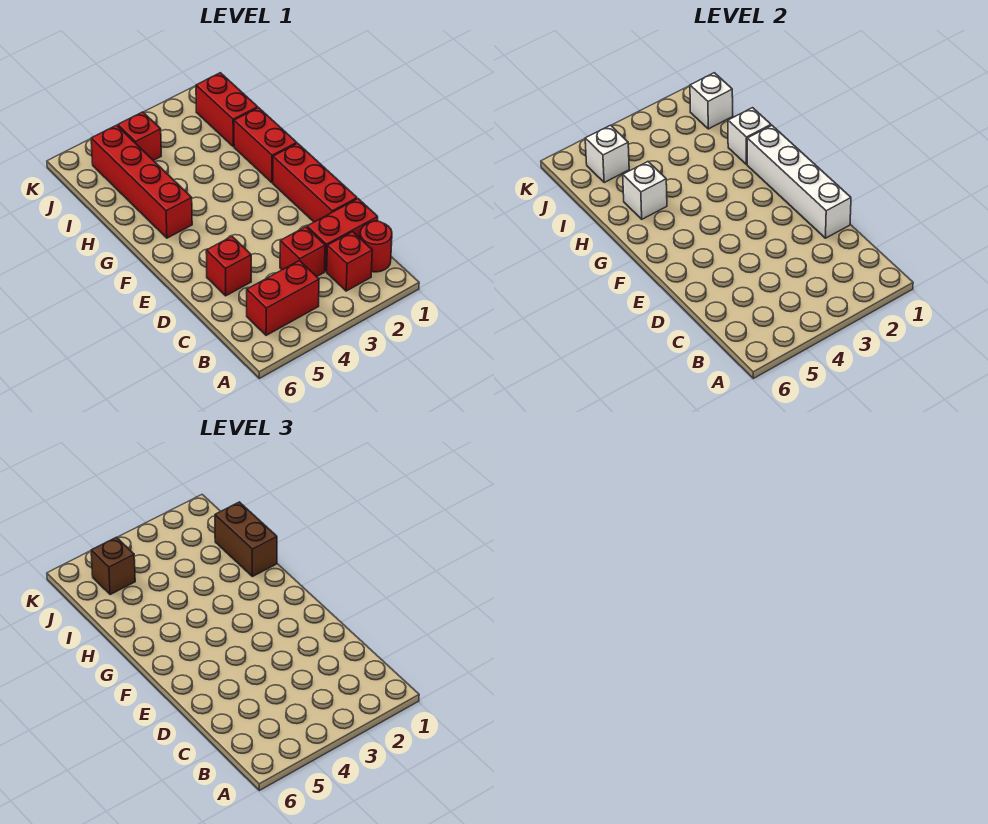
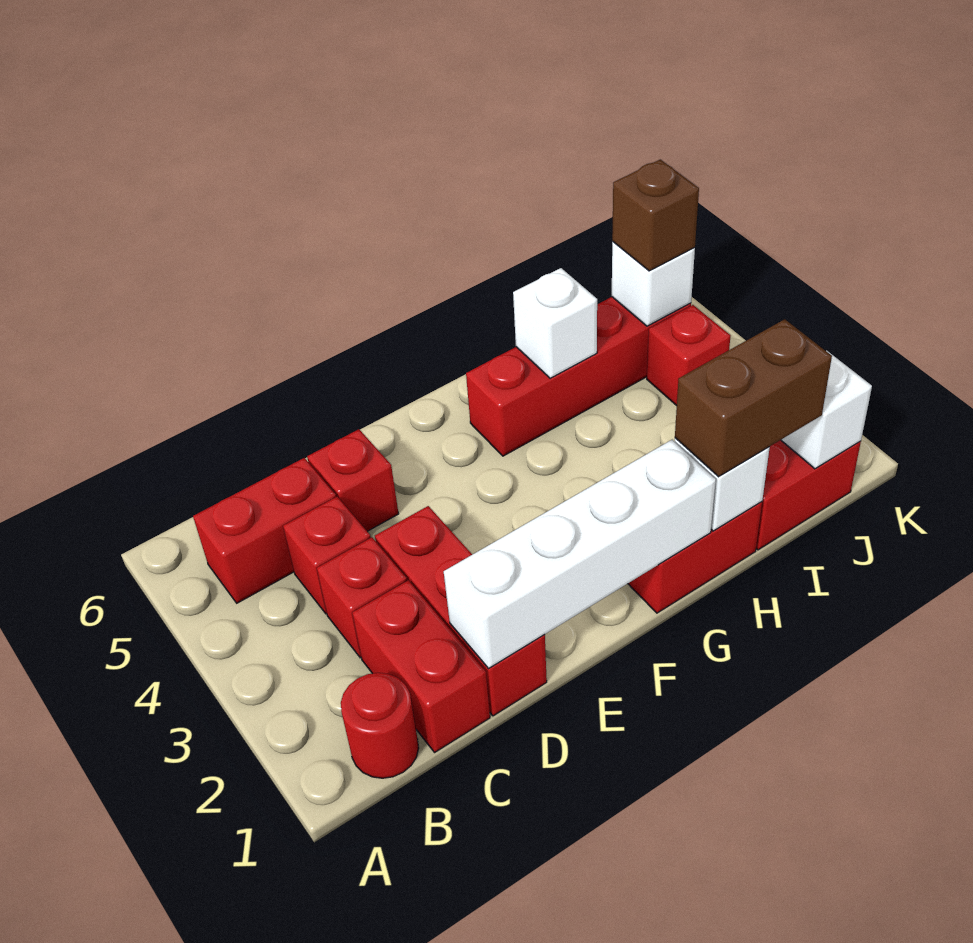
red brick B2 level 1 -> red brick C4 level 1
red brick B4:B5 level 1 -> red brick B5:C5 level 1
red brick D1:F1 level 1 -> red brick D1:D3 level 1

